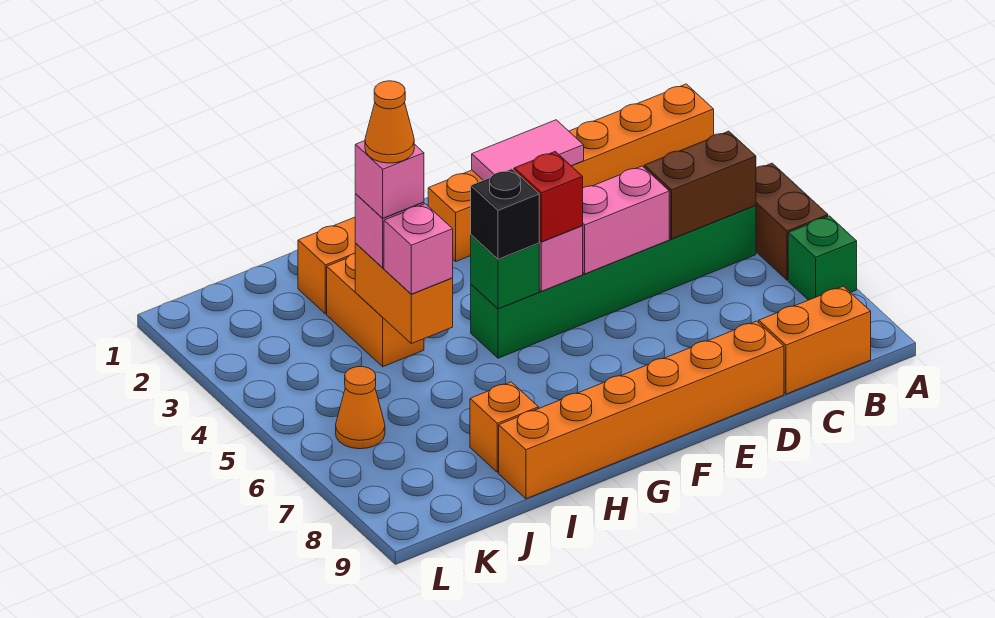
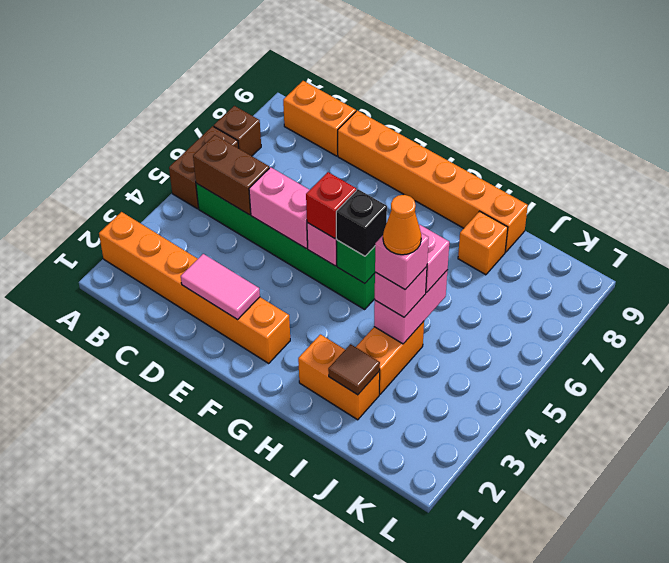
green brick A7 level 1 -> brown brick A7 level 1
none -> brown tile I2 level 2
orange brick I4:I5 level 2 -> pink brick I4:I5 level 2
orange cone K6 level 1 -> none

